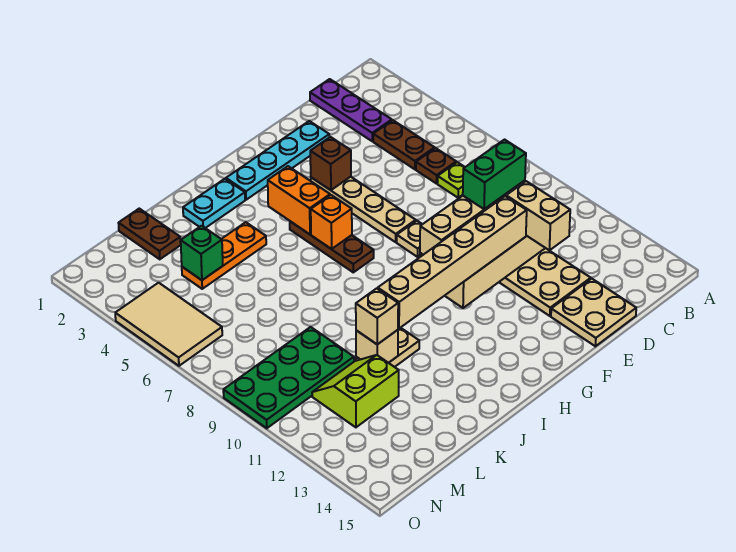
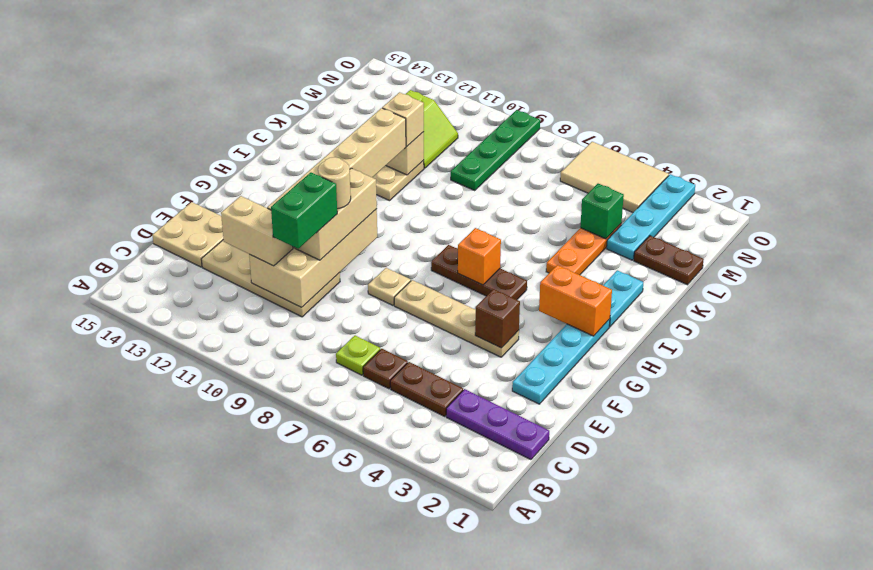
none -> tan round brick F10 level 4
orange brick H4:H5 level 2 -> orange brick H2:H3 level 2
none -> cyan plate L3:O3 level 1
green plate L9:O10 level 1 -> green plate L9:O9 level 1

